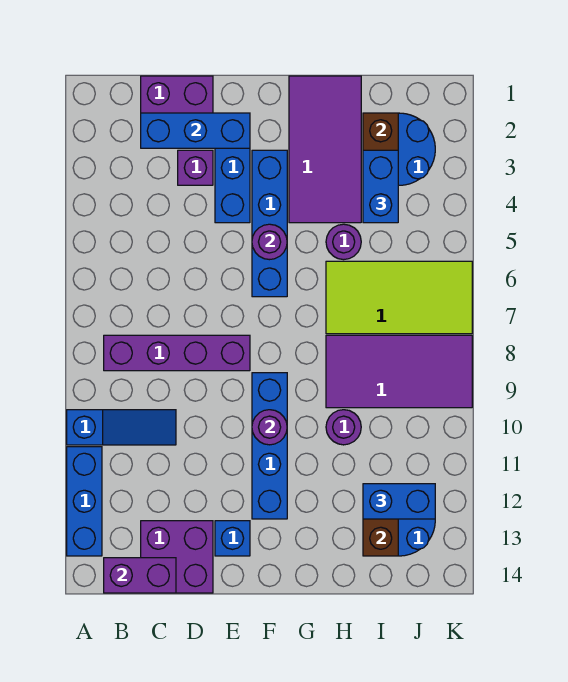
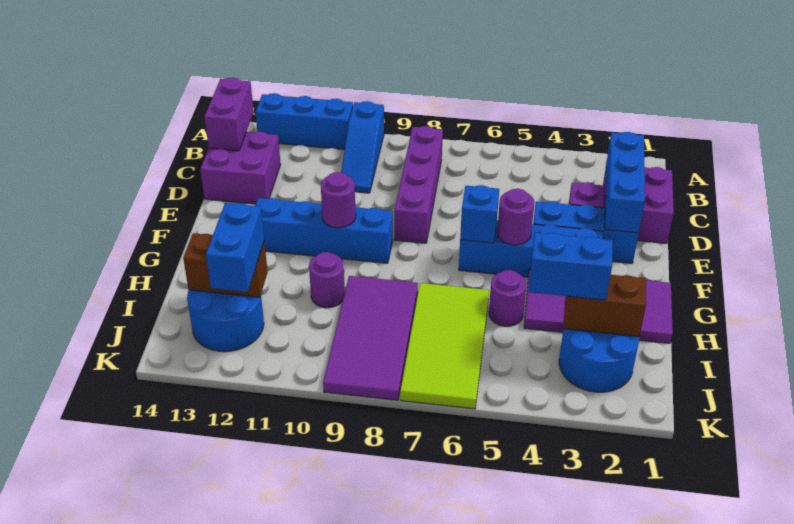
blue brick E13 level 1 -> blue brick F6 level 2

